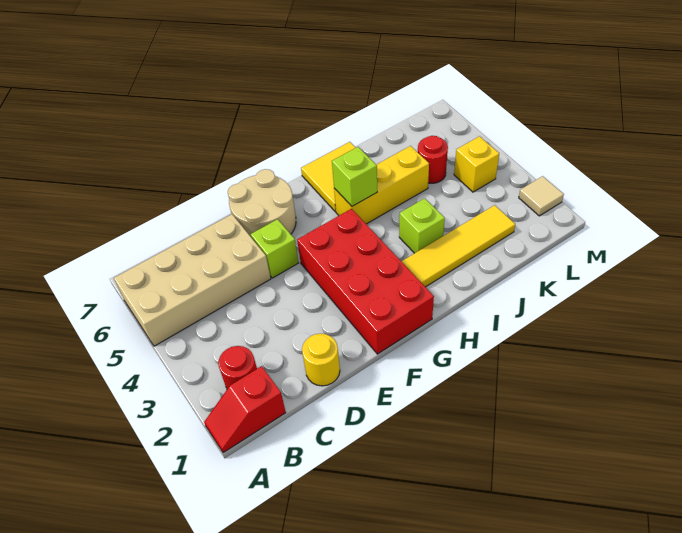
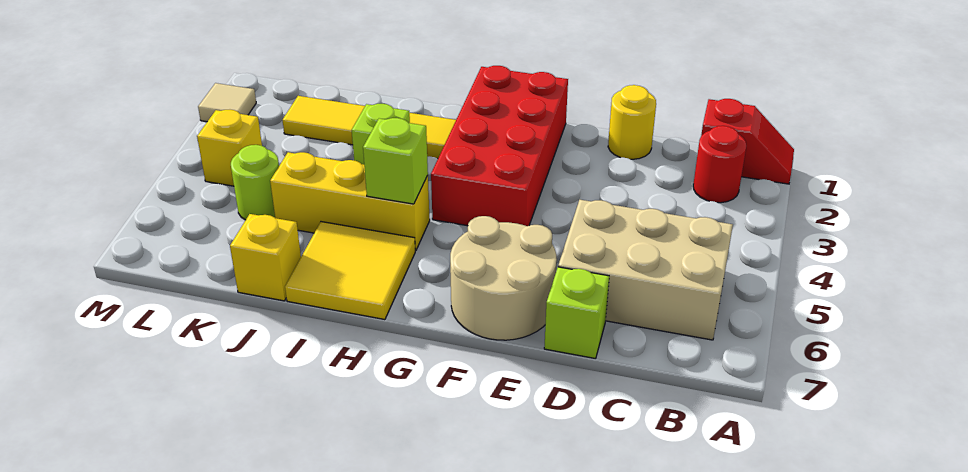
tan brick A5:D6 level 1 -> tan brick B5:D6 level 1
lime brick E5 level 1 -> lime brick D7 level 1
none -> yellow brick J7 level 1
red round brick K5 level 1 -> lime round brick K5 level 1

